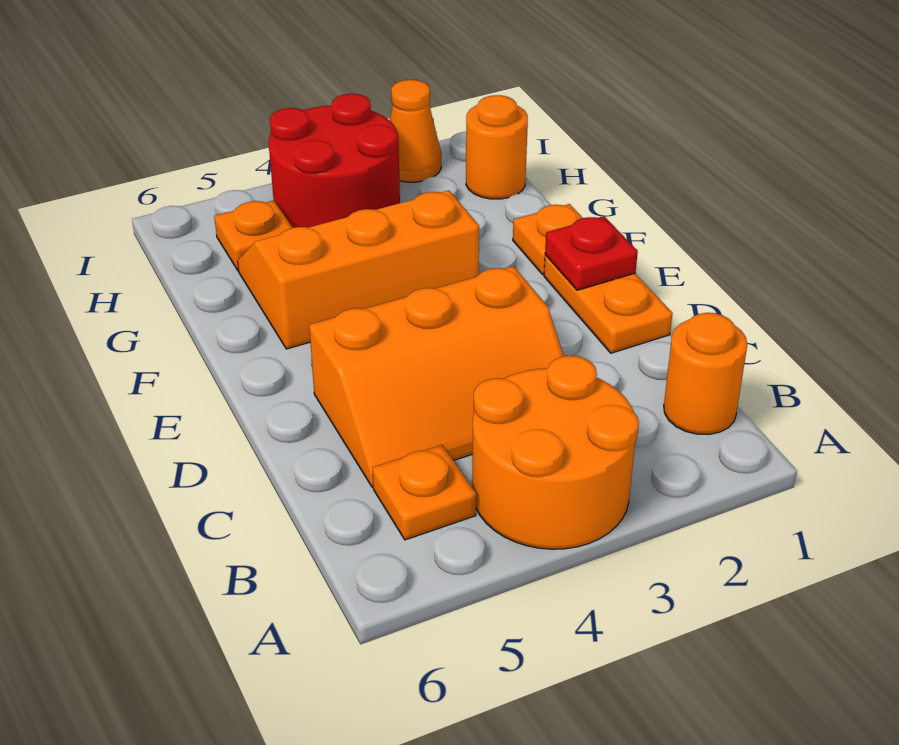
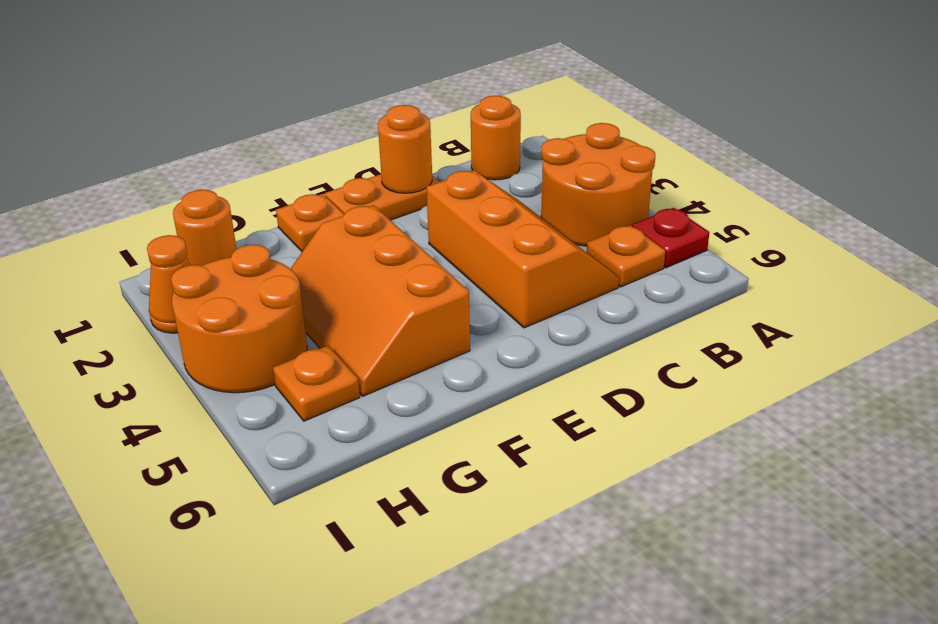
none -> orange round brick D1 level 2
red plate E1 level 2 -> red plate A5 level 1
red round brick H3:I4 level 1 -> orange round brick H3:I4 level 1

